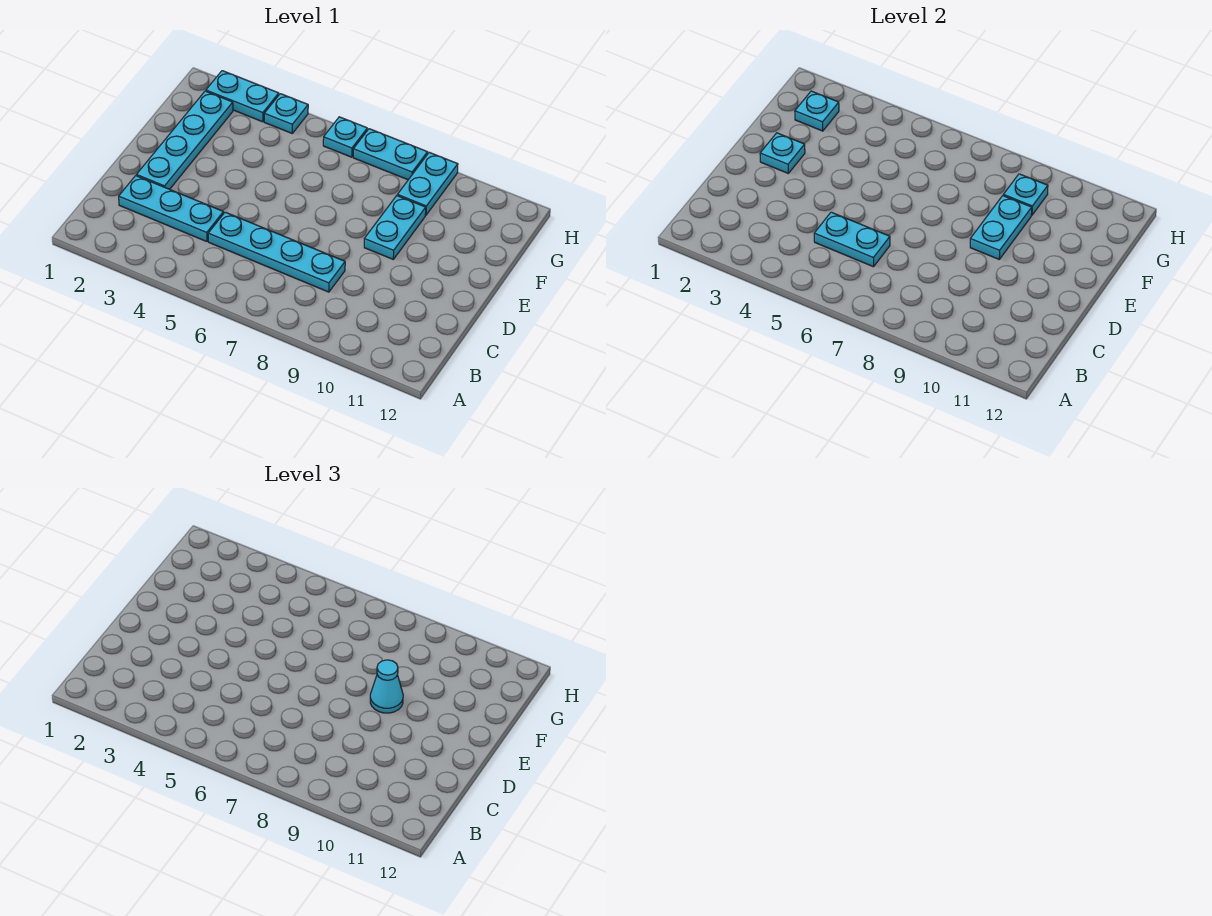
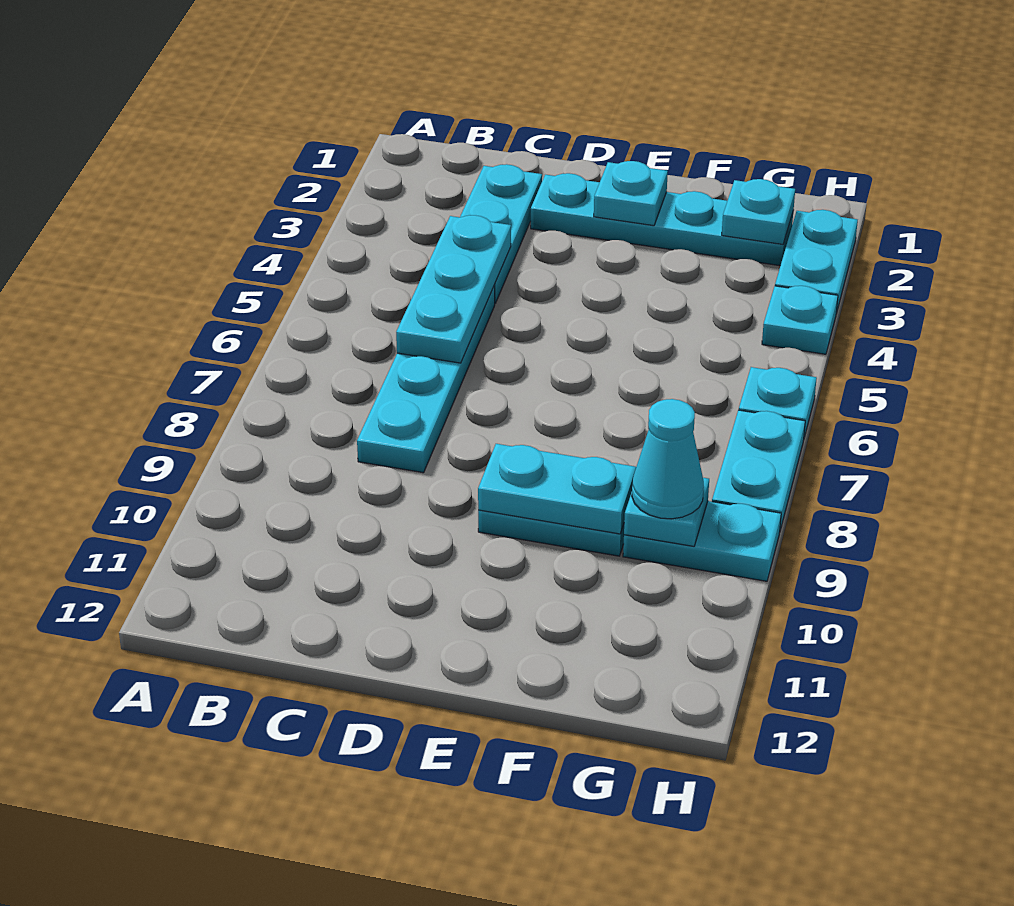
cyan plate C5:C6 level 2 -> cyan plate C4:C6 level 2
cyan cone E9 level 3 -> cyan cone G9 level 3

